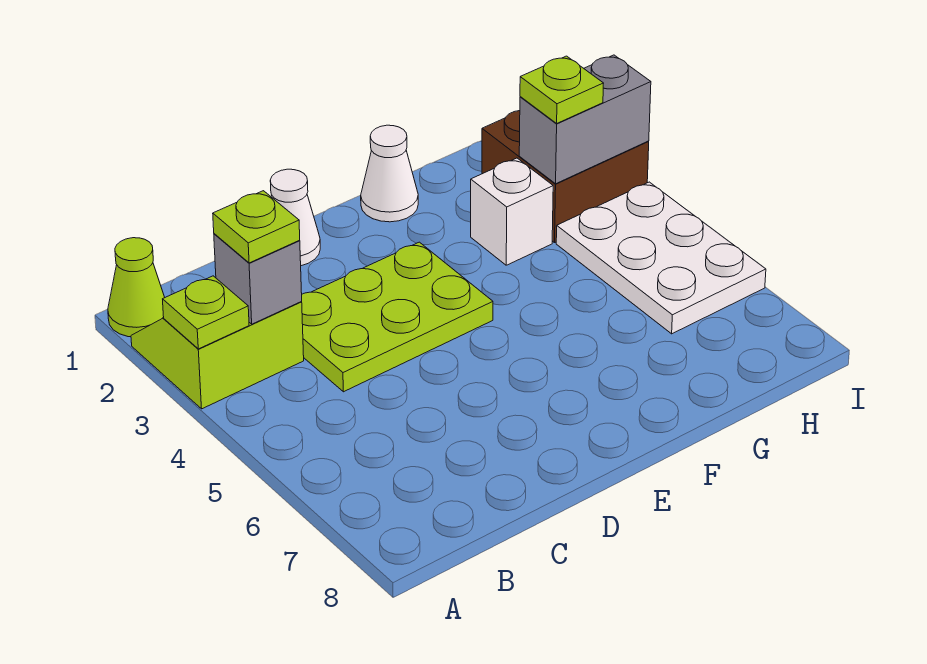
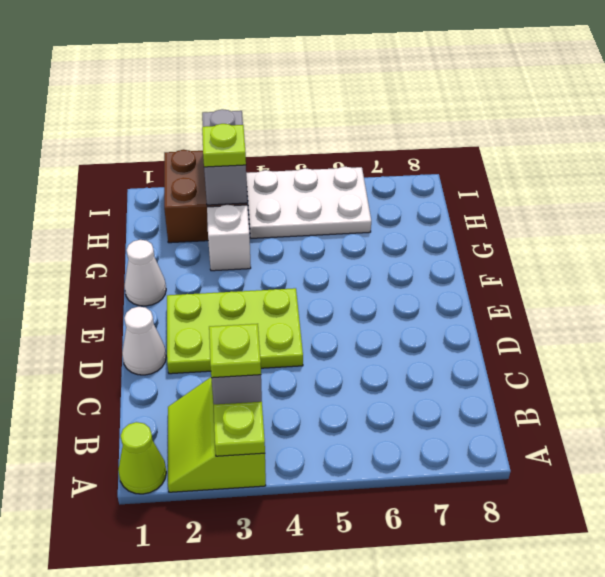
lime plate C3:E4 level 1 -> lime plate D2:E4 level 1

